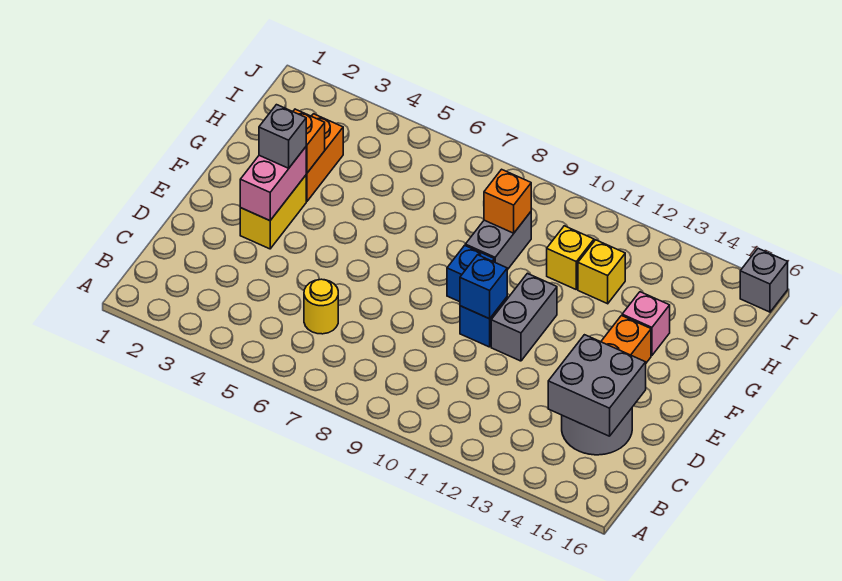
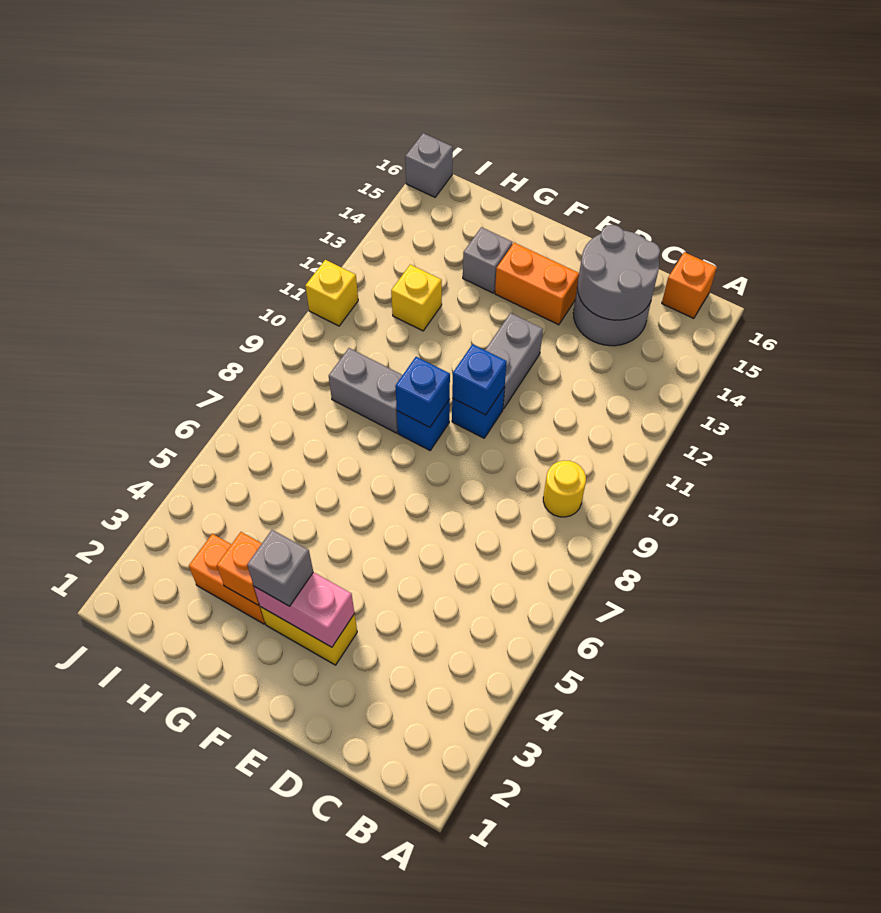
yellow round brick C6 level 1 -> yellow round brick B9 level 1
grey brick C14:D15 level 2 -> grey round brick C14:D15 level 2
grey brick E11:F11 level 1 -> grey brick E11:E12 level 1
none -> blue brick F9 level 2
pink brick G14 level 1 -> grey brick G14 level 1
orange brick H9 level 2 -> orange brick B16 level 1
yellow brick H11 level 1 -> yellow brick J11 level 1

